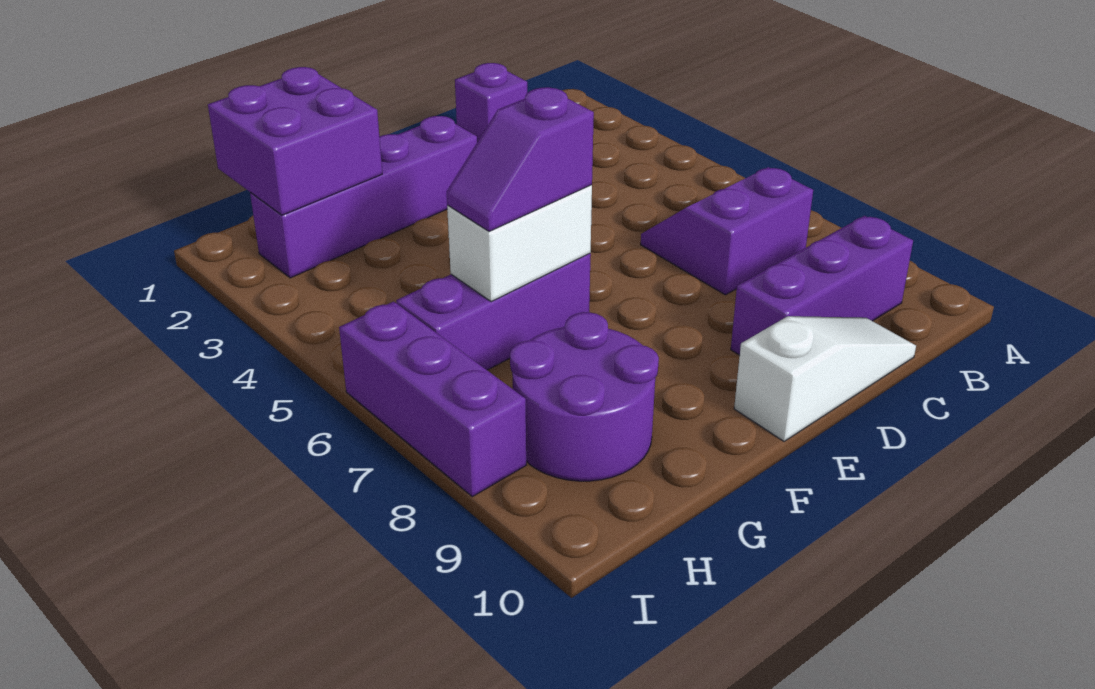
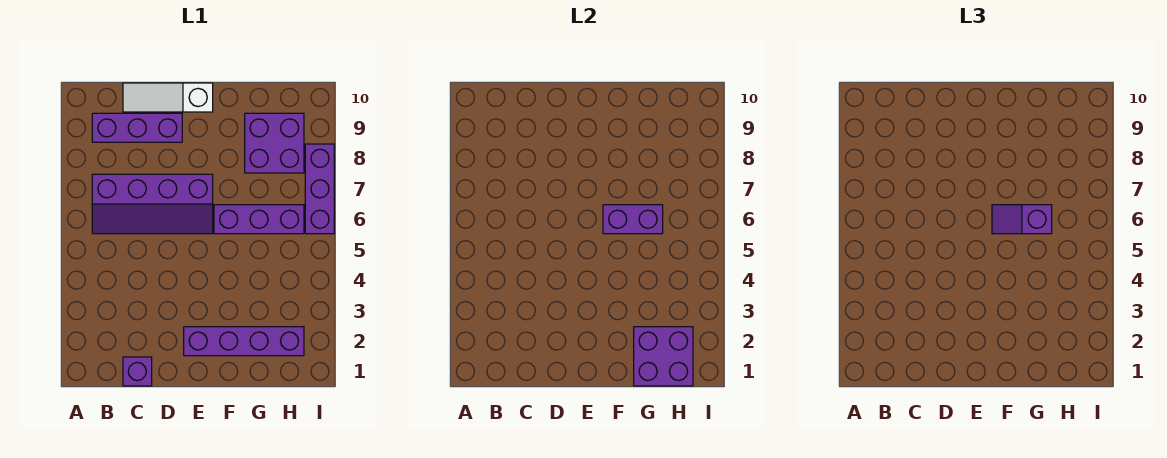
purple slope B6:C7 level 1 top 7 -> purple slope B6:E7 level 1 top 7
white brick F6:G6 level 2 -> purple brick F6:G6 level 2
purple slope F6:G6 level 3 top F -> purple slope F6:G6 level 3 top G
purple round brick G8:H9 level 1 -> purple brick G8:H9 level 1

